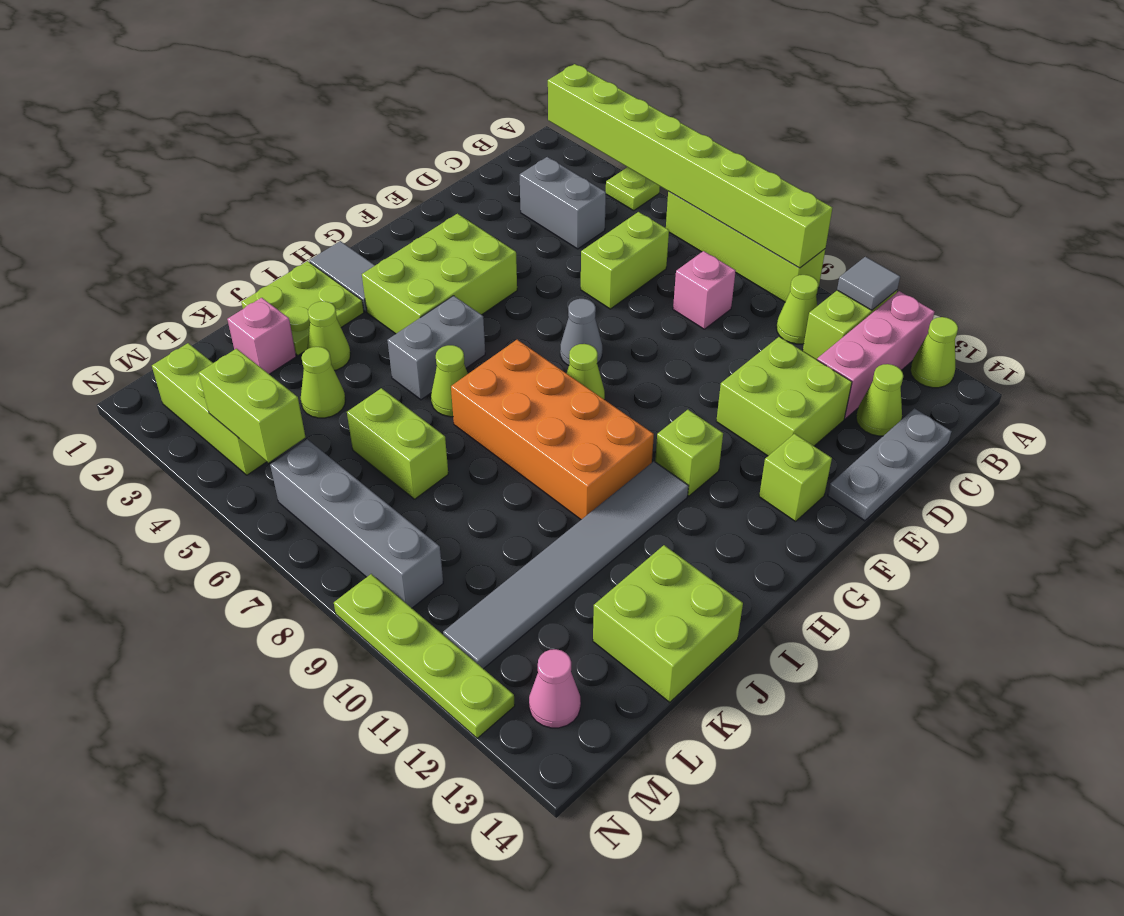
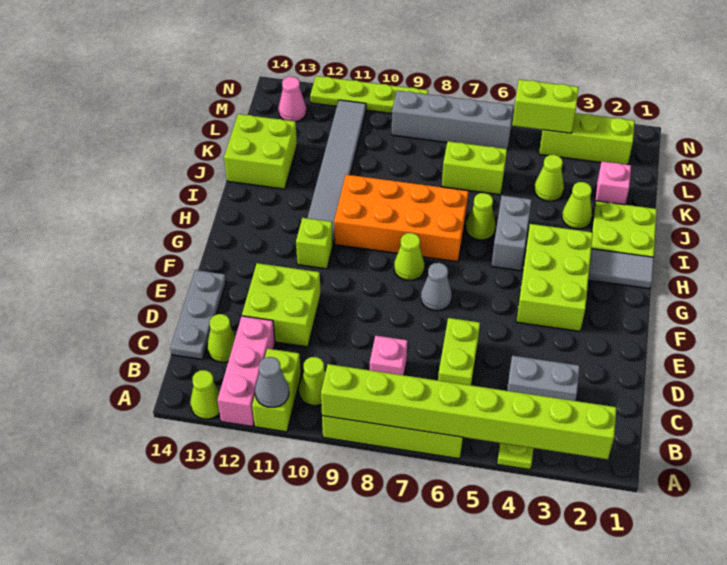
grey tile A11 level 2 -> grey cone A11 level 2
lime brick F13 level 1 -> none

